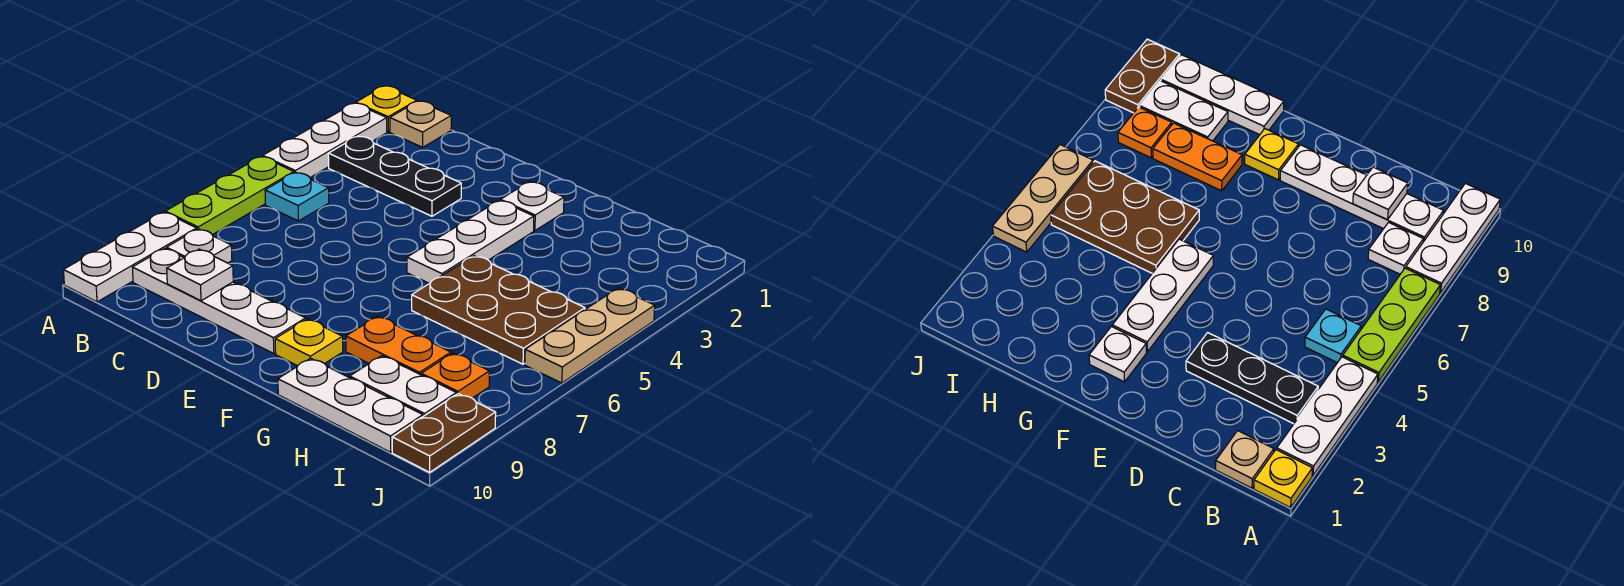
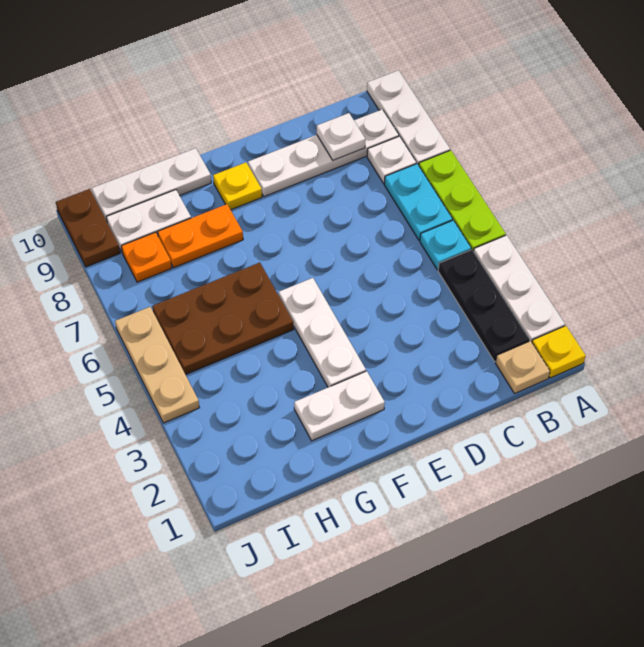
black plate B3:D3 level 1 -> black plate B2:B4 level 1
none -> cyan plate B6:B7 level 1
white plate F2 level 1 -> white plate F2:G2 level 1

